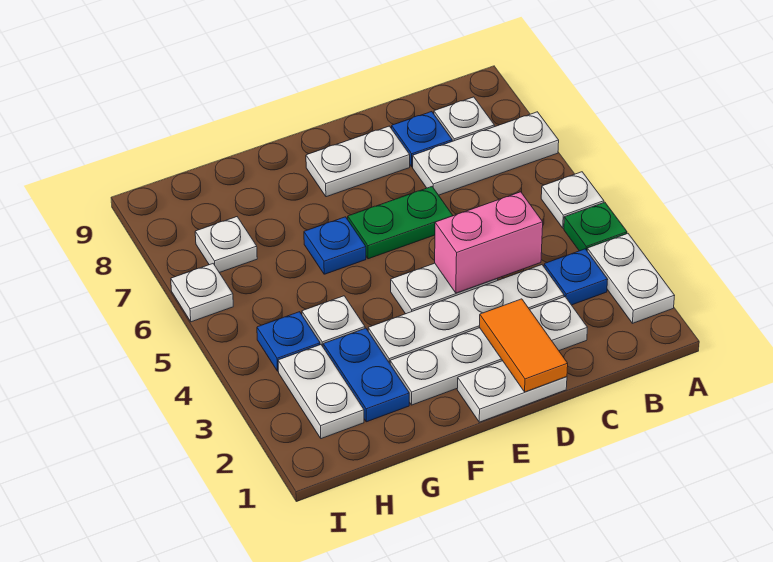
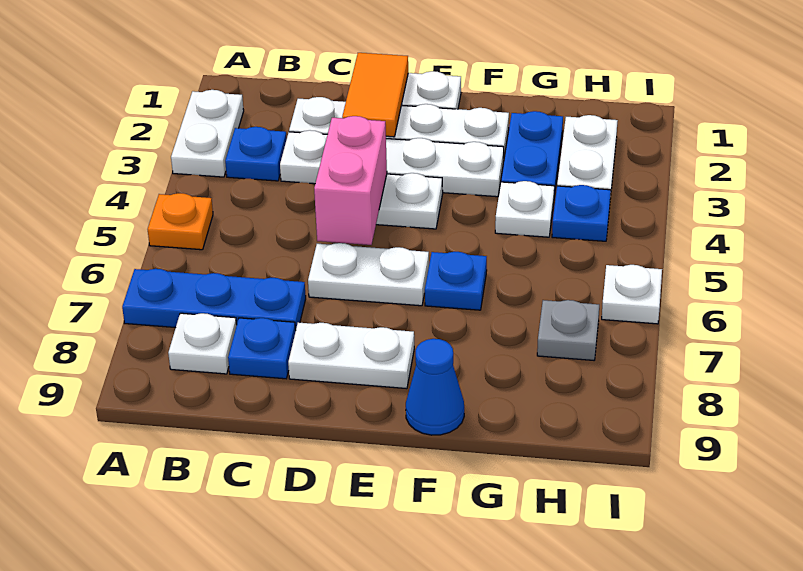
green plate A4 level 1 -> none
white plate A5 level 1 -> orange plate A5 level 1
white plate A7:C7 level 1 -> blue plate A7:C7 level 1
pink brick C4:D4 level 2 -> pink brick D4:D5 level 2
green plate D6:E6 level 1 -> white plate D6:E6 level 1
none -> blue cone F9 level 1
white plate H7 level 1 -> grey plate H7 level 1

